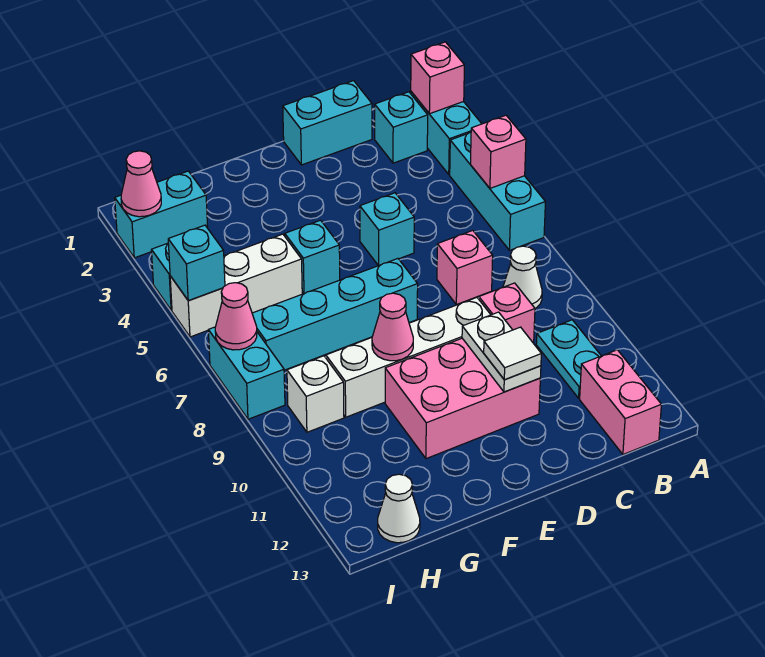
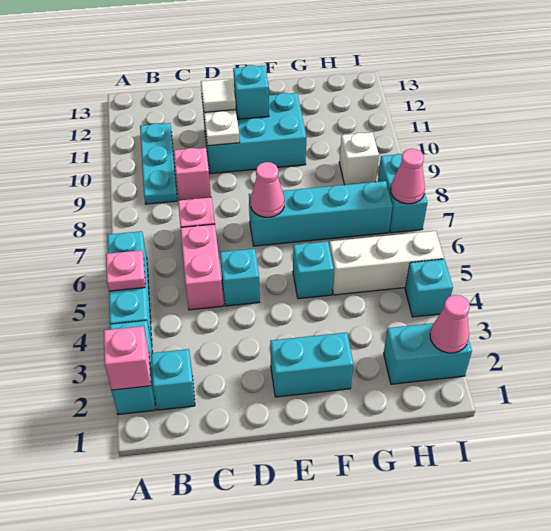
pink brick A5 level 2 -> pink plate A5 level 2
white cone B8 level 1 -> none
cyan plate B10:B11 level 1 -> cyan plate B9:B11 level 1
pink brick B12:B13 level 1 -> pink brick C5:C6 level 1
cyan brick C1:D1 level 1 -> cyan brick E2:F2 level 1
white brick D9:G9 level 1 -> none
pink brick D10:F11 level 1 -> cyan brick D10:F11 level 1
pink cone F9 level 2 -> pink cone E7 level 2
white cone H13 level 1 -> none
cyan brick I5 level 2 -> cyan brick E11 level 2

